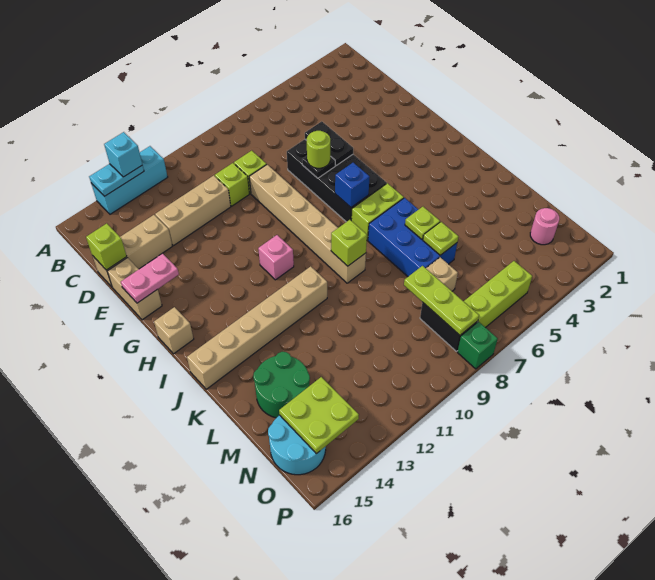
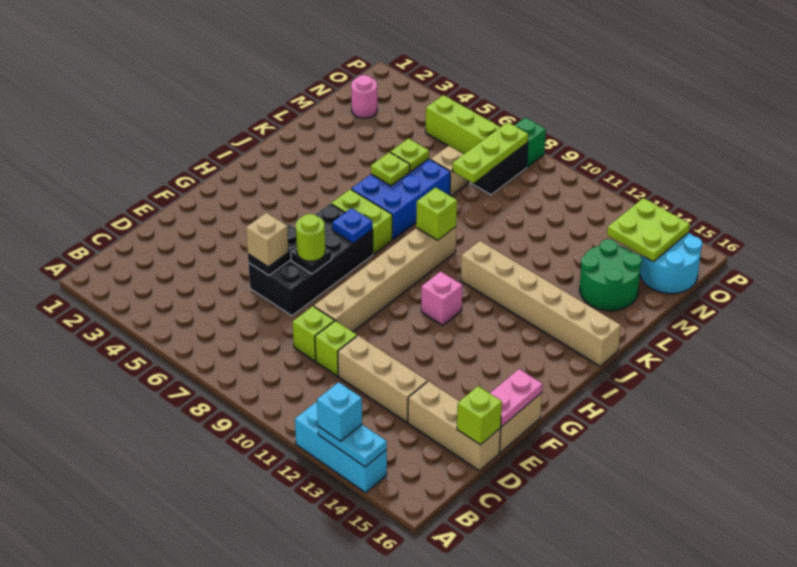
pink plate F15:F16 level 2 -> pink plate E16:F16 level 2
blue brick H7 level 2 -> blue plate H7 level 2
tan brick H16 level 1 -> tan brick E6 level 3

